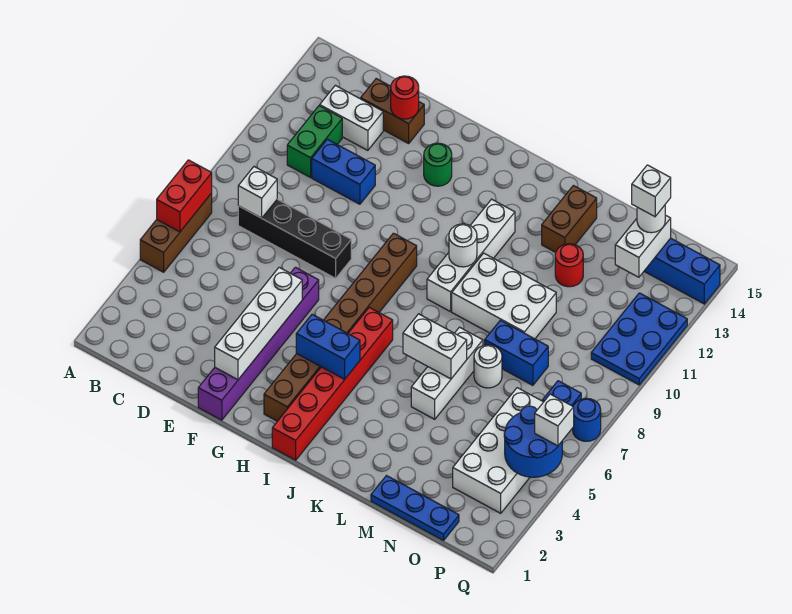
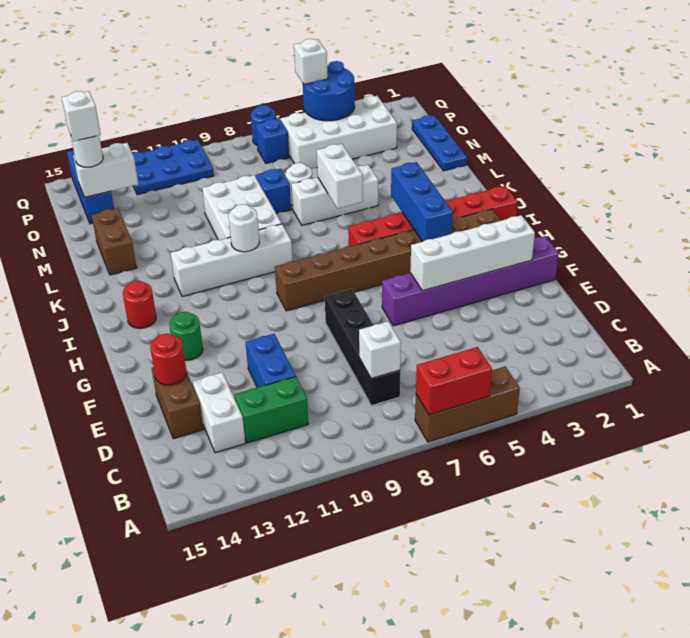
blue brick H4:I4 level 2 -> blue brick H4:J4 level 2
brown brick L13:L14 level 1 -> brown brick L14:M14 level 1
blue brick M8:N8 level 1 -> blue brick M8 level 1
red round brick M12 level 1 -> red round brick I14 level 1

